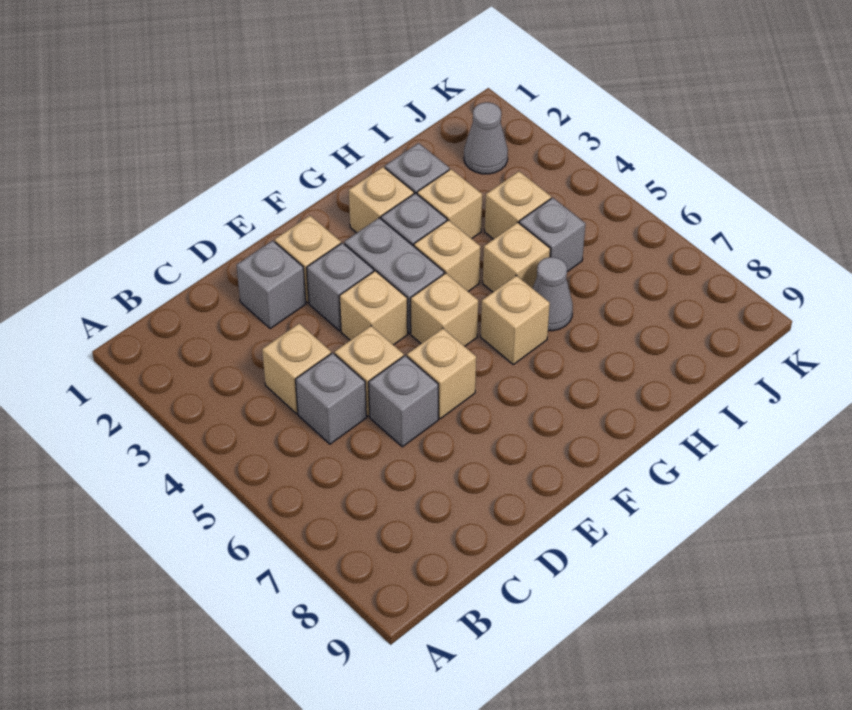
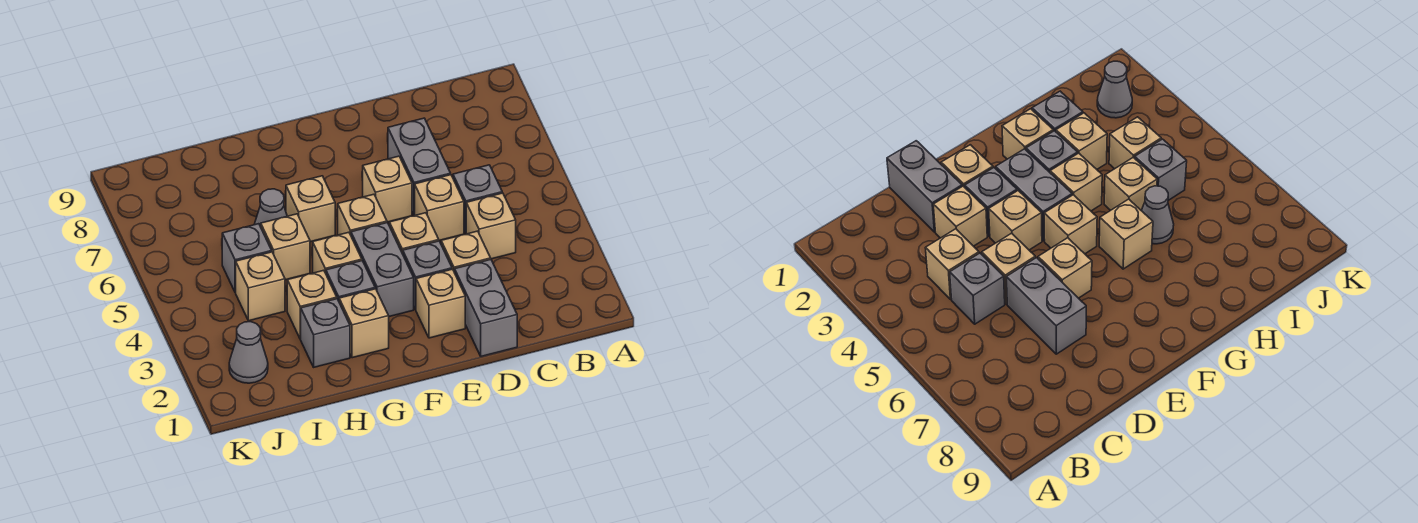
grey brick D2 level 1 -> grey brick D1:D2 level 1
none -> tan brick D3 level 1
grey brick D6 level 1 -> grey brick D6:D7 level 1

